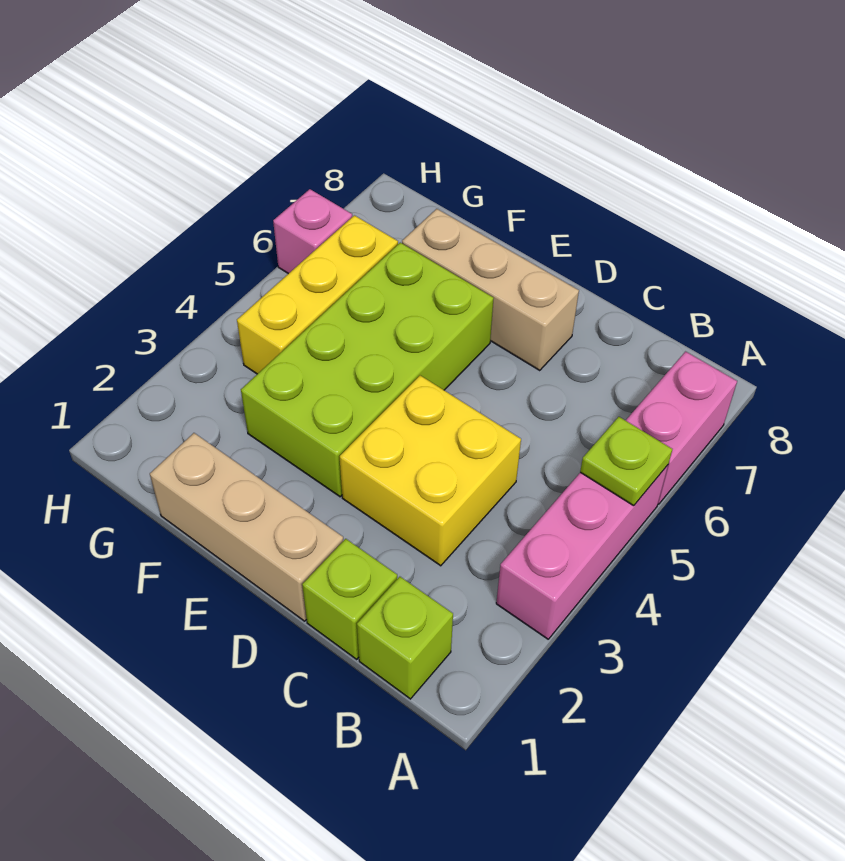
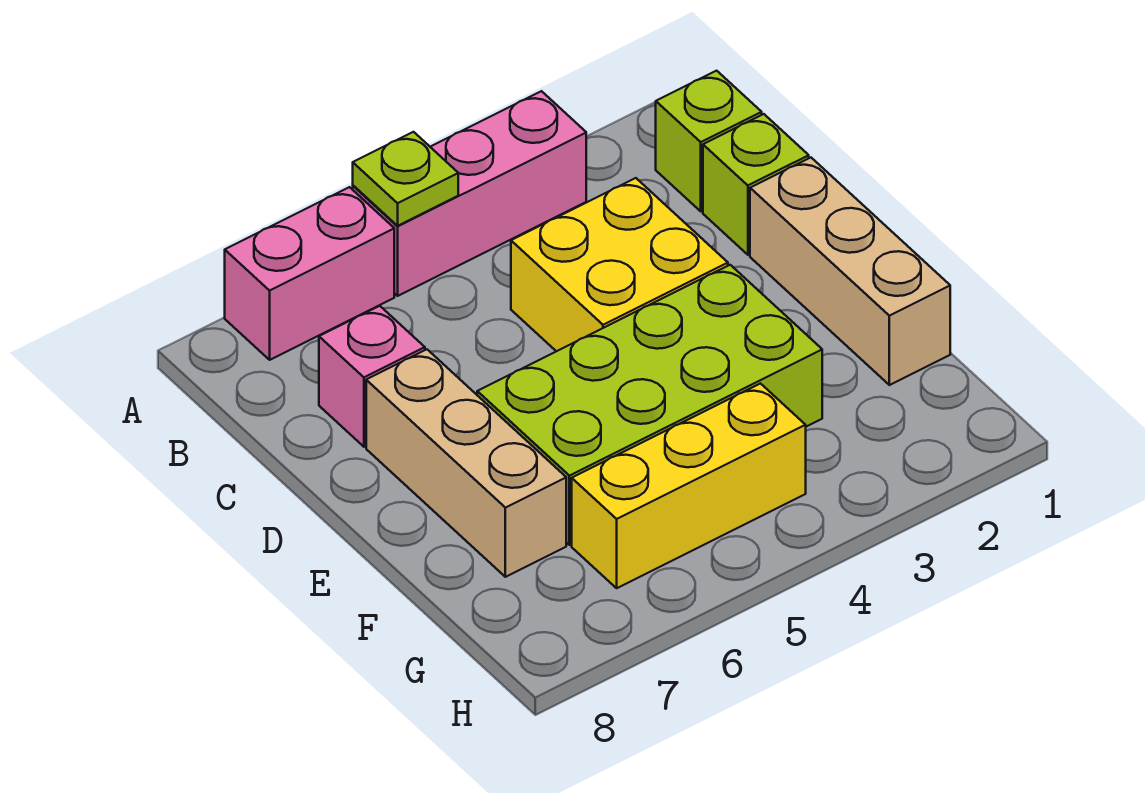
pink brick H6 level 1 -> pink brick C7 level 1

